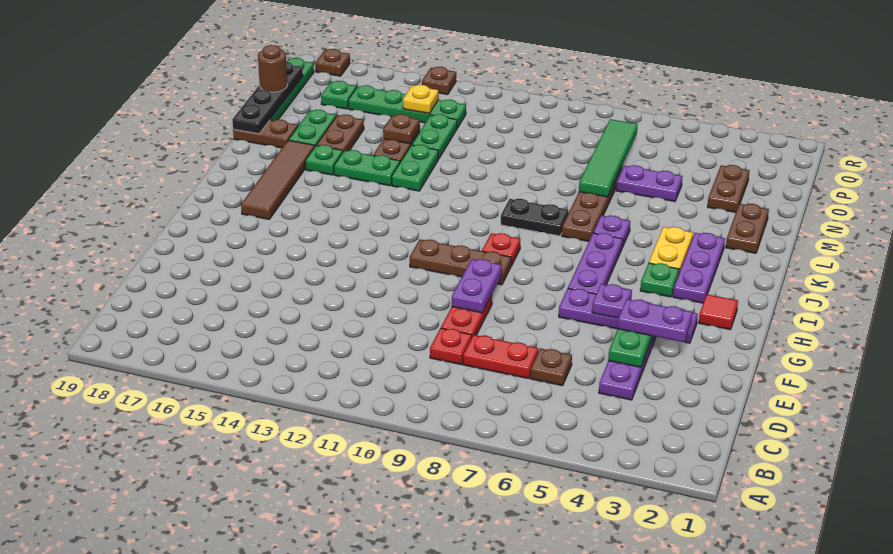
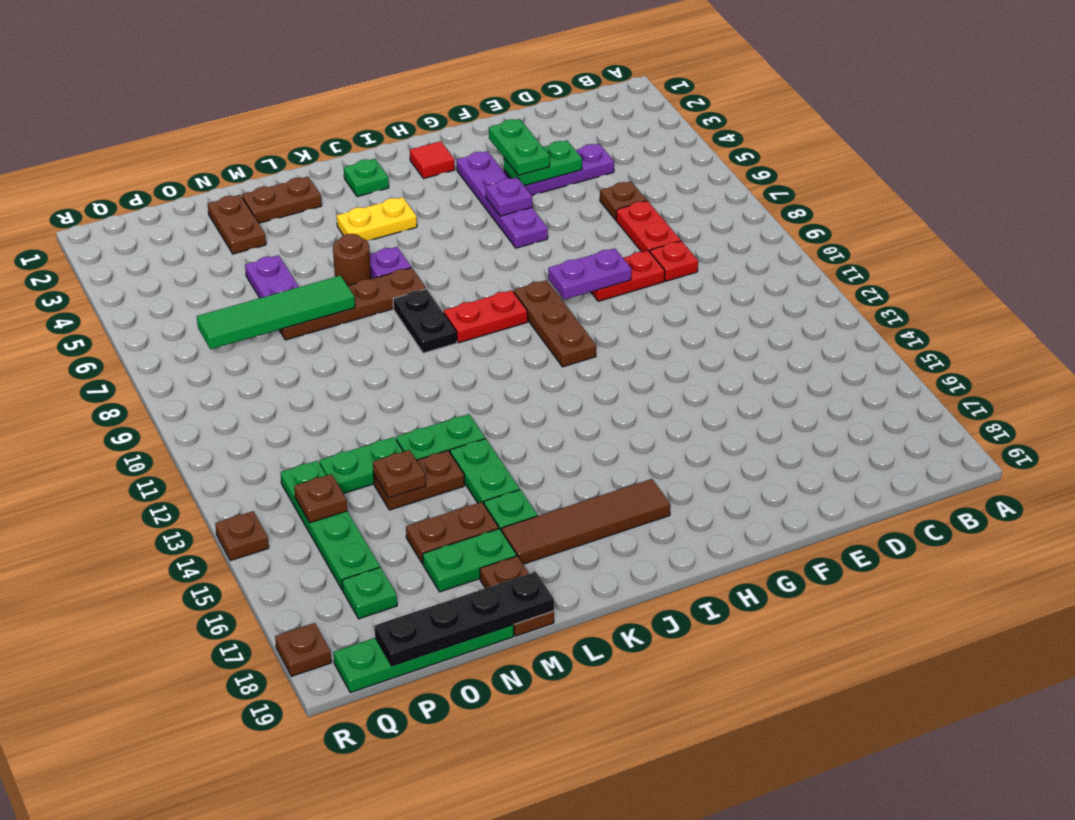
purple plate F3:F4 level 3 -> green plate F3:F4 level 3
purple plate H6:J6 level 1 -> none
purple plate I3:K3 level 1 -> none
green plate I4 level 1 -> green plate J2 level 1
red plate I9 level 1 -> red plate I9:J9 level 1
brown plate N3:O3 level 1 -> brown plate N2:N3 level 1
brown round brick O19 level 3 -> brown round brick L6 level 1
yellow plate P14 level 2 -> brown plate P14 level 2

